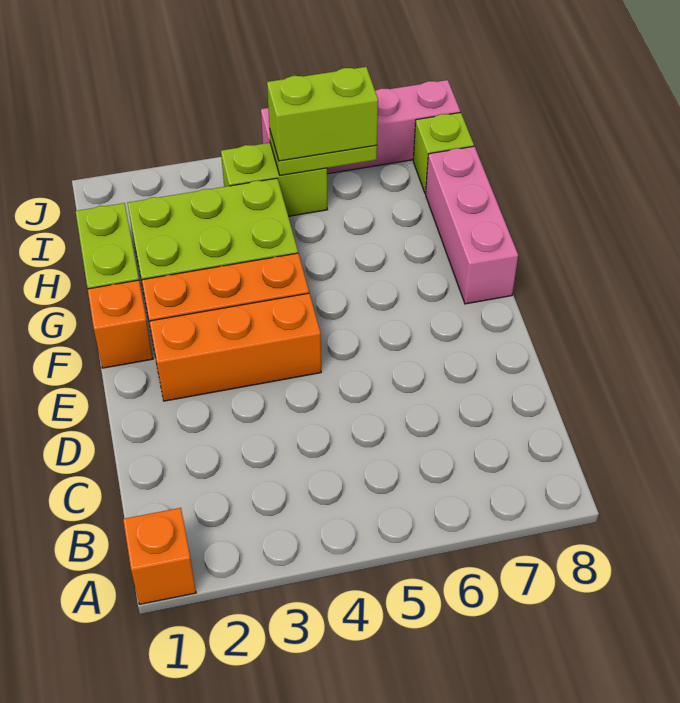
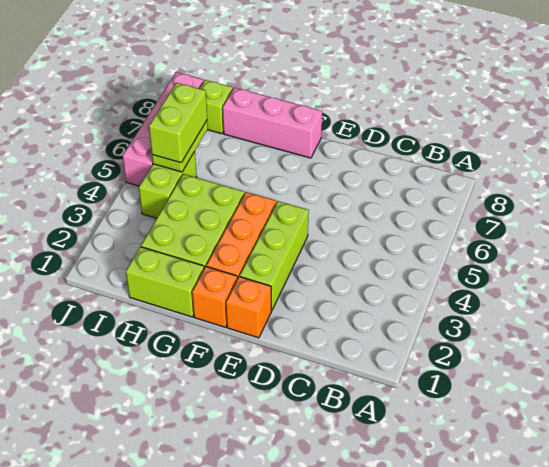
orange brick A1 level 1 -> orange brick E1 level 1
orange brick E2:E4 level 1 -> lime brick E2:E4 level 1

